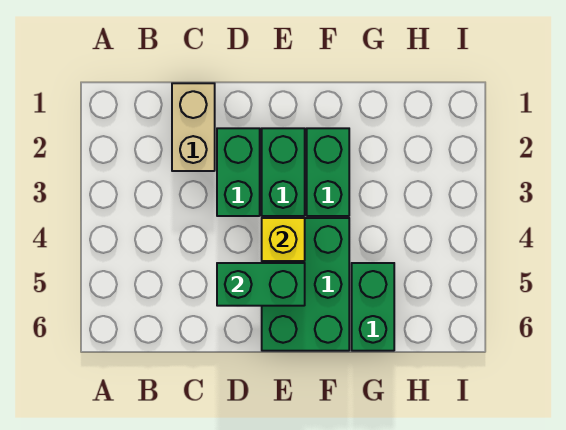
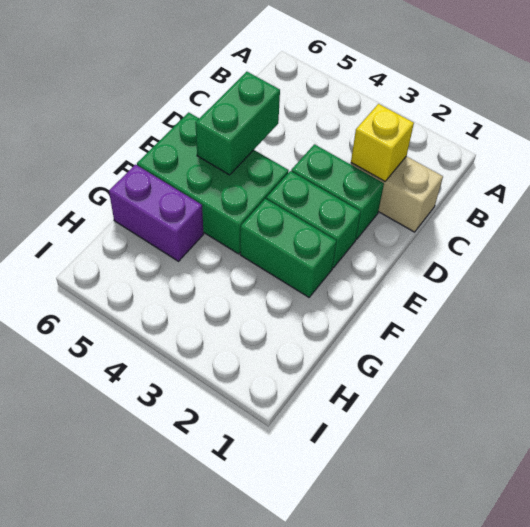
yellow brick E4 level 2 -> yellow brick C2 level 2
green brick G5:G6 level 1 -> purple brick G5:G6 level 1

